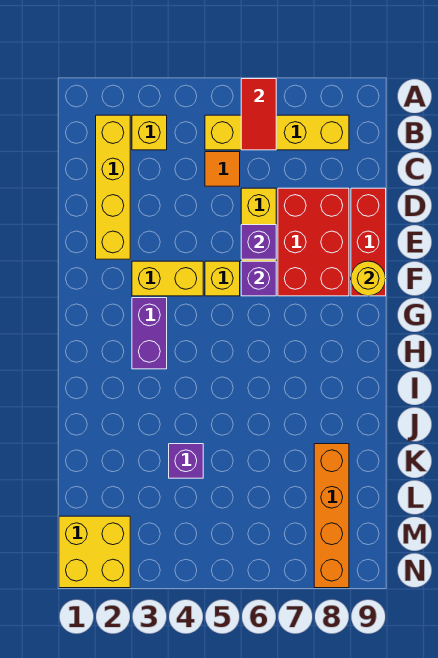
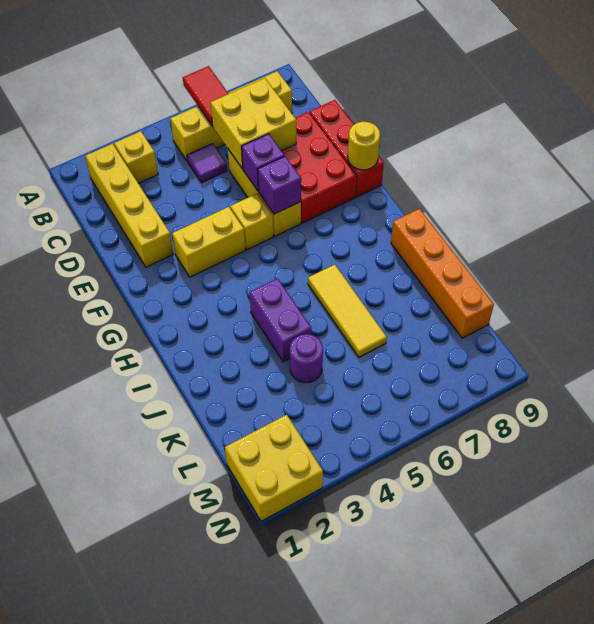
orange tile C5 level 1 -> purple tile C5 level 1
none -> yellow brick C6:D7 level 2
purple brick G3:H3 level 1 -> purple brick I4:J4 level 1
none -> yellow tile I6:K6 level 1
purple brick K4 level 1 -> purple round brick K4 level 1
orange brick K8:N8 level 1 -> orange brick I9:L9 level 1

